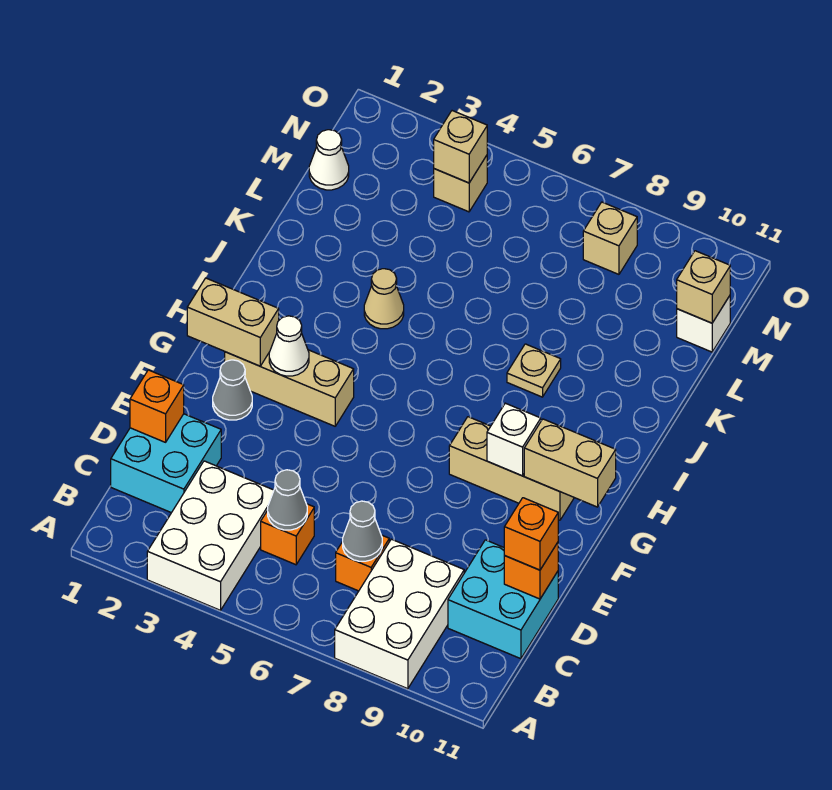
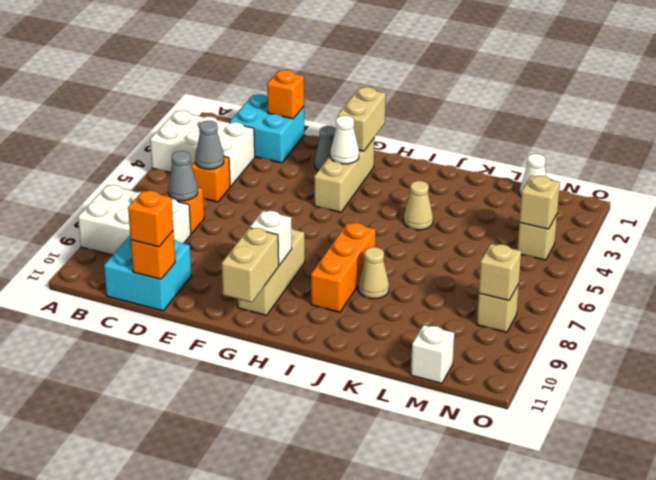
none -> orange brick I7:I9 level 1
tan plate J8 level 1 -> tan cone J8 level 1
tan brick M11 level 2 -> tan brick N8 level 2

